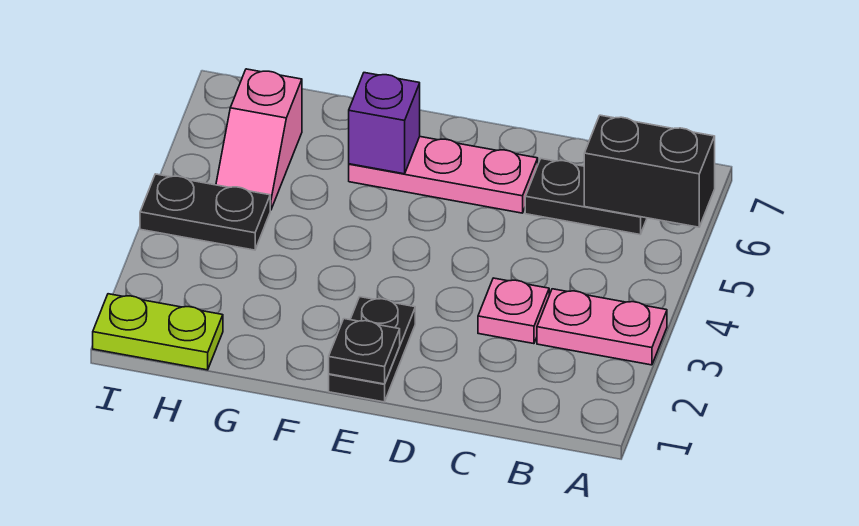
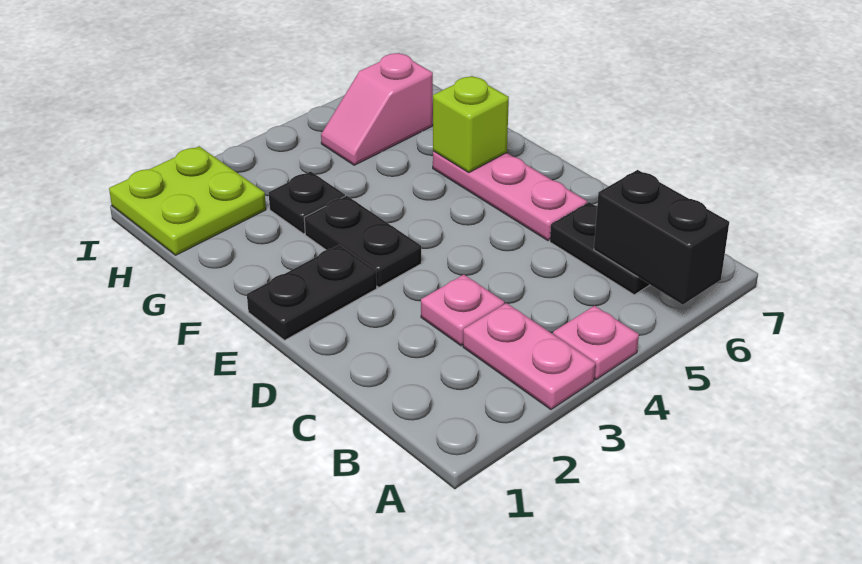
none -> pink plate A4 level 1
black plate E1 level 2 -> black plate G3 level 1
purple brick F6 level 2 -> lime brick F6 level 2
lime plate H1:I1 level 1 -> lime plate H1:I2 level 1
black plate H4:I4 level 1 -> black plate E3:F3 level 1

